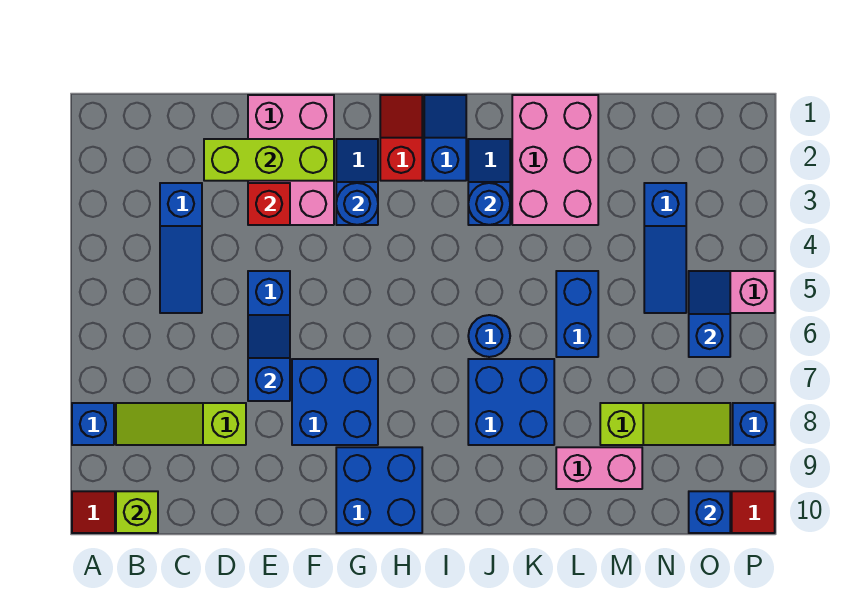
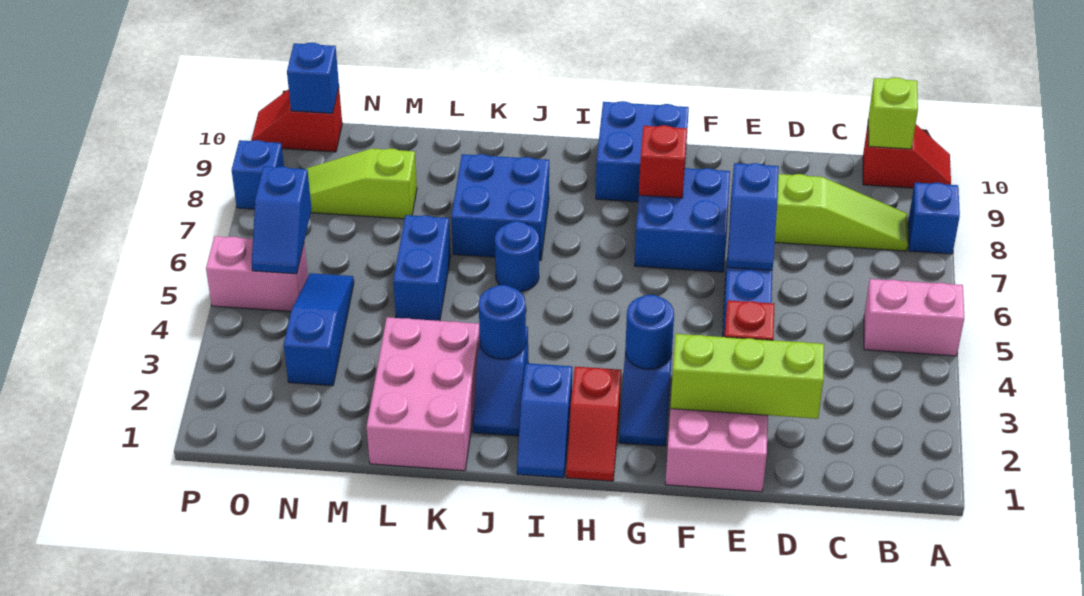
blue slope C3:C5 level 1 top 3 -> none
none -> red brick G8 level 2
pink brick L9:M9 level 1 -> pink brick A5:B5 level 1

